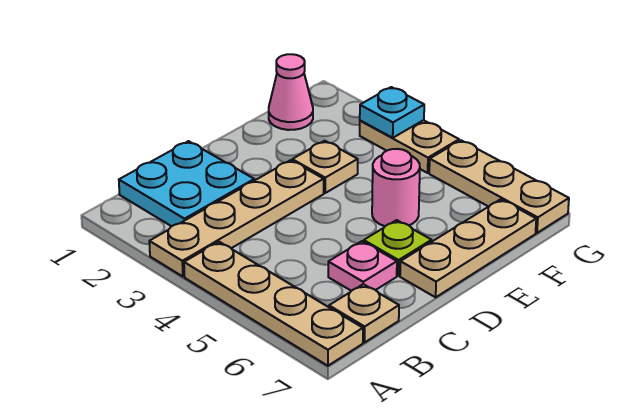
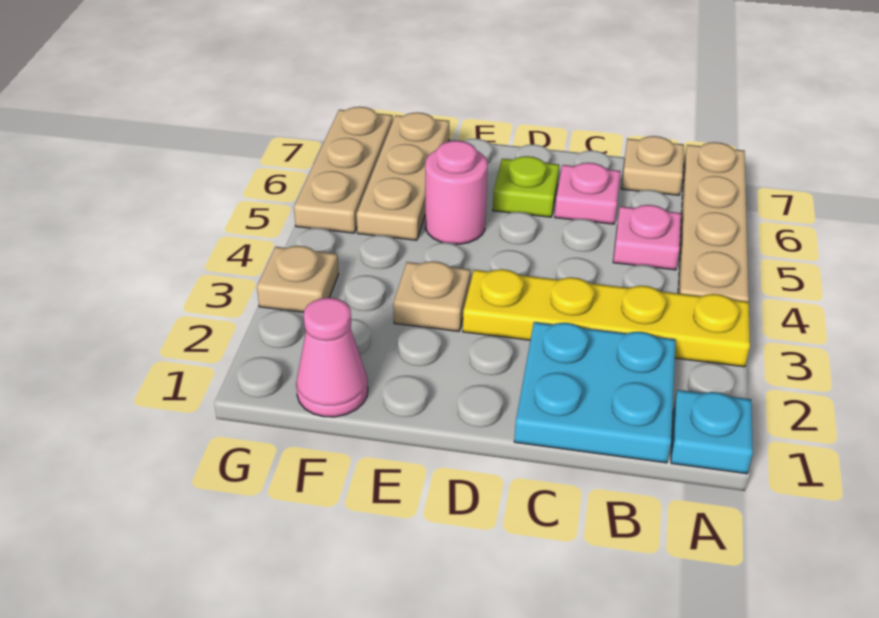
tan plate A3:D3 level 1 -> yellow plate A3:D3 level 1
none -> pink plate B5 level 1
tan plate D7:F7 level 1 -> tan plate F5:F7 level 1
tan plate G3:G4 level 1 -> tan plate G3 level 1
cyan plate G3 level 2 -> cyan plate A1 level 1

